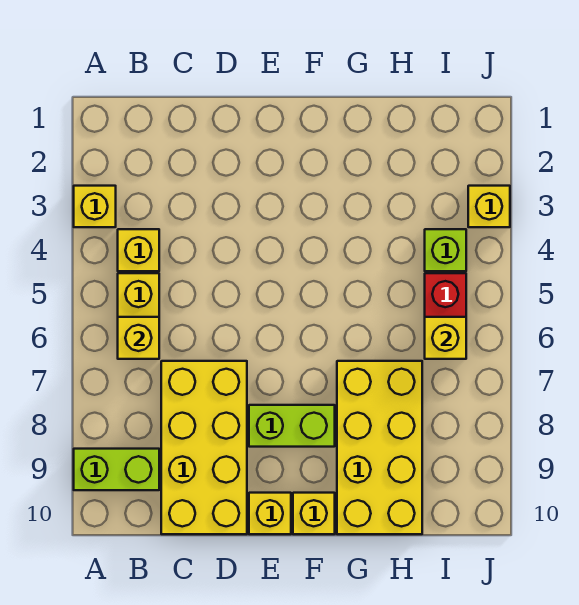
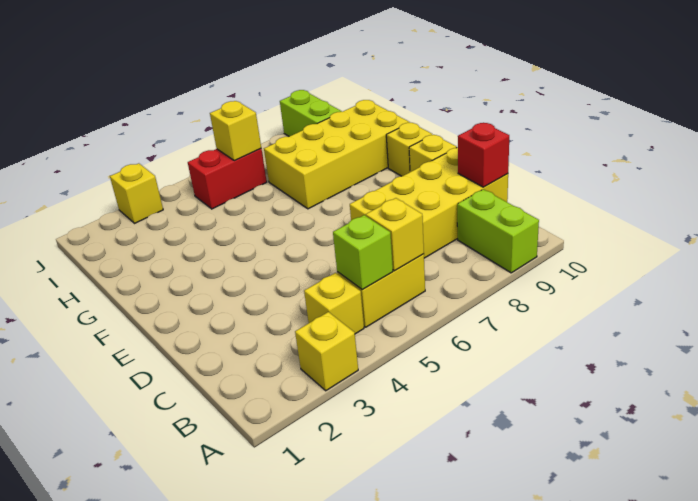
none -> red brick C10 level 2
lime brick E8:F8 level 1 -> lime brick I9:J9 level 1
lime brick I4 level 1 -> lime brick B5 level 2

